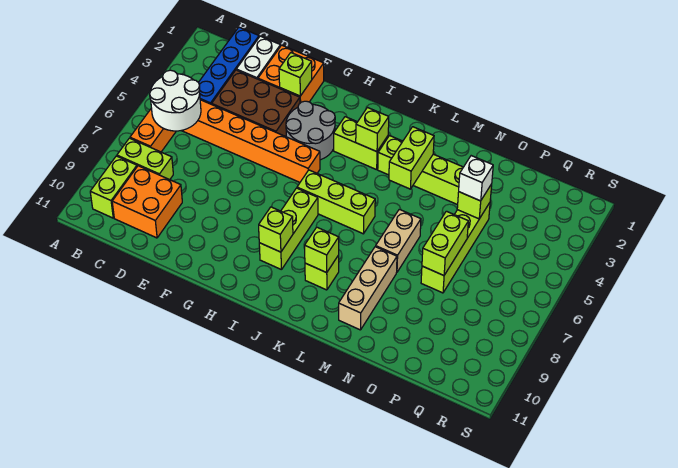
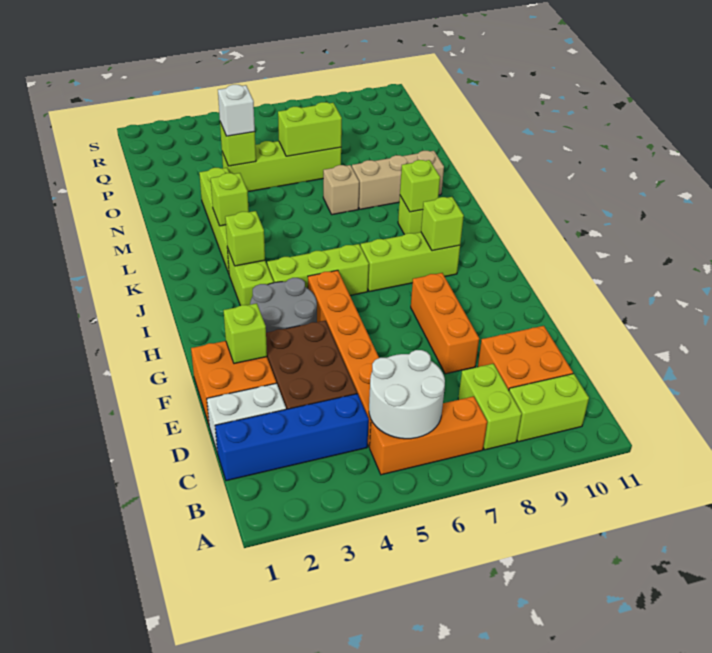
none -> orange brick E8:G8 level 1
lime brick I6:K6 level 1 -> lime brick I4:I6 level 1
lime brick L3:L4 level 2 -> lime brick L3 level 2
tan brick M6:M7 level 1 -> tan brick M7 level 1

